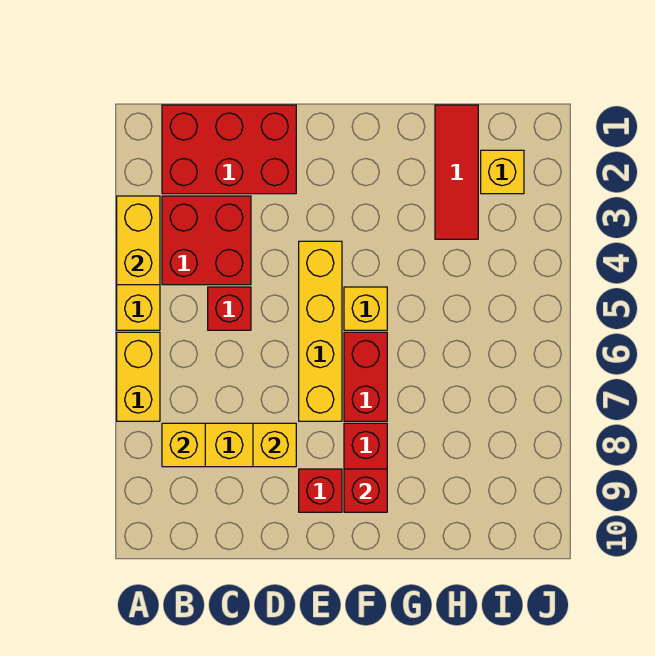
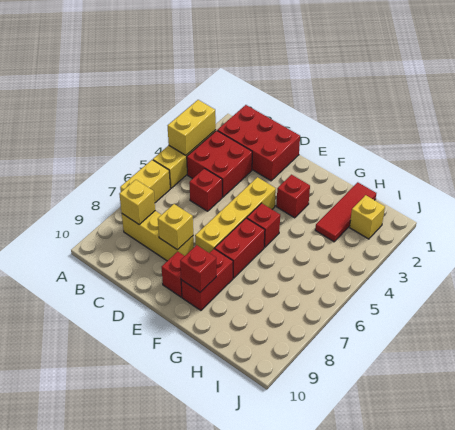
none -> red brick F3 level 1
yellow brick F5 level 1 -> red brick F5 level 1

